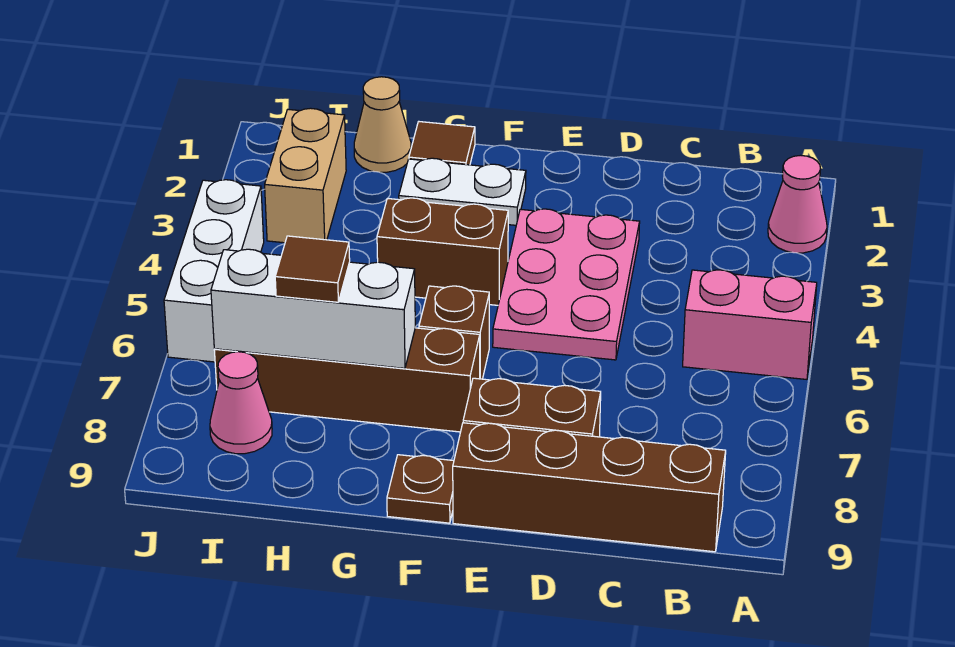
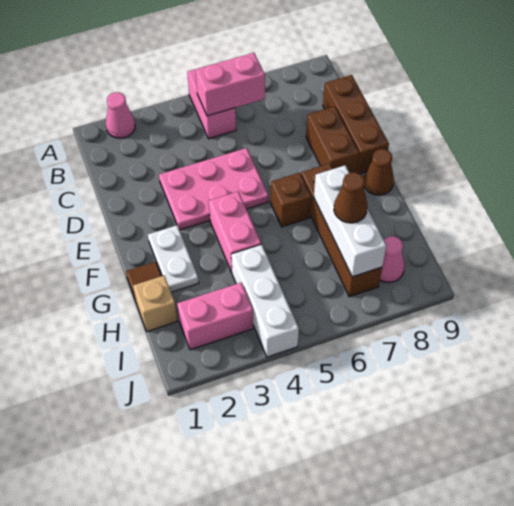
none -> pink brick B5:B6 level 2
brown brick B9:E9 level 1 -> brown brick C9:E9 level 1
brown brick F4:G4 level 1 -> pink brick F4:G4 level 1
brown plate F9 level 1 -> brown cone F9 level 1
tan cone H1 level 1 -> tan brick H1 level 1
brown tile H7 level 3 -> brown cone H7 level 3
tan brick I2:I3 level 1 -> pink brick I2:I3 level 1
white brick J4:J6 level 1 -> white brick H4:J4 level 1

